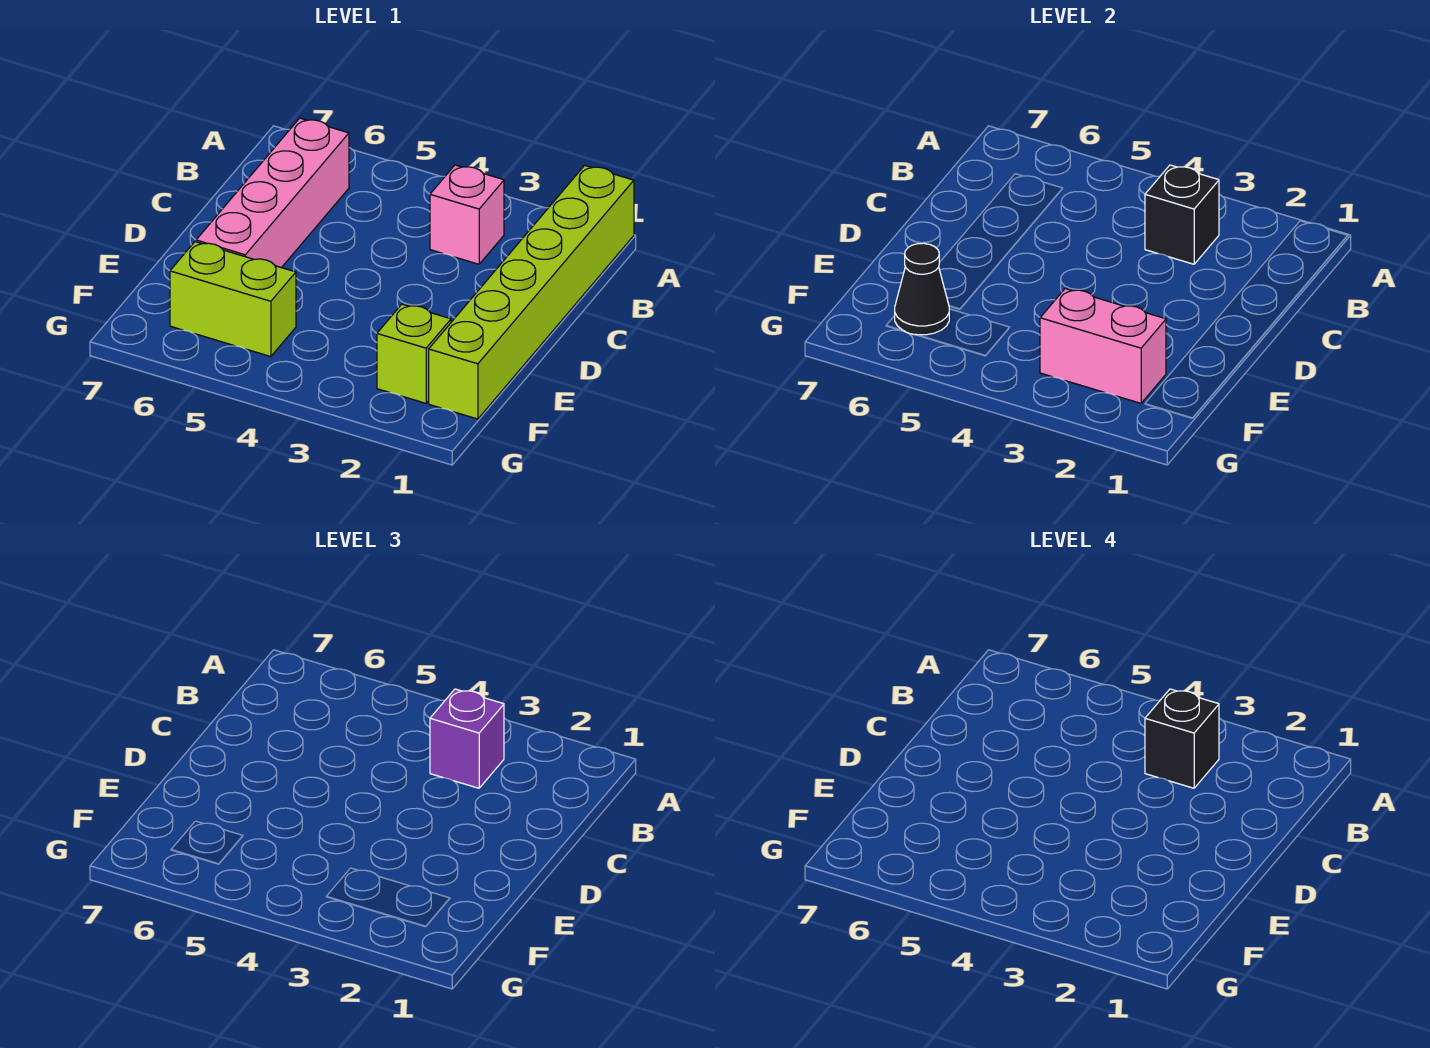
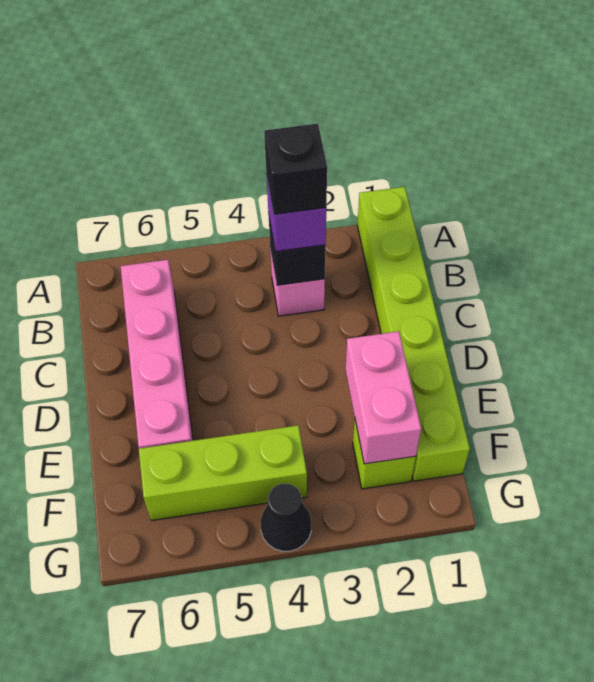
pink brick F2:F3 level 2 -> pink brick E2:F2 level 2
lime brick F5:F6 level 1 -> lime brick F4:F6 level 1
black cone F6 level 2 -> black cone G4 level 1

